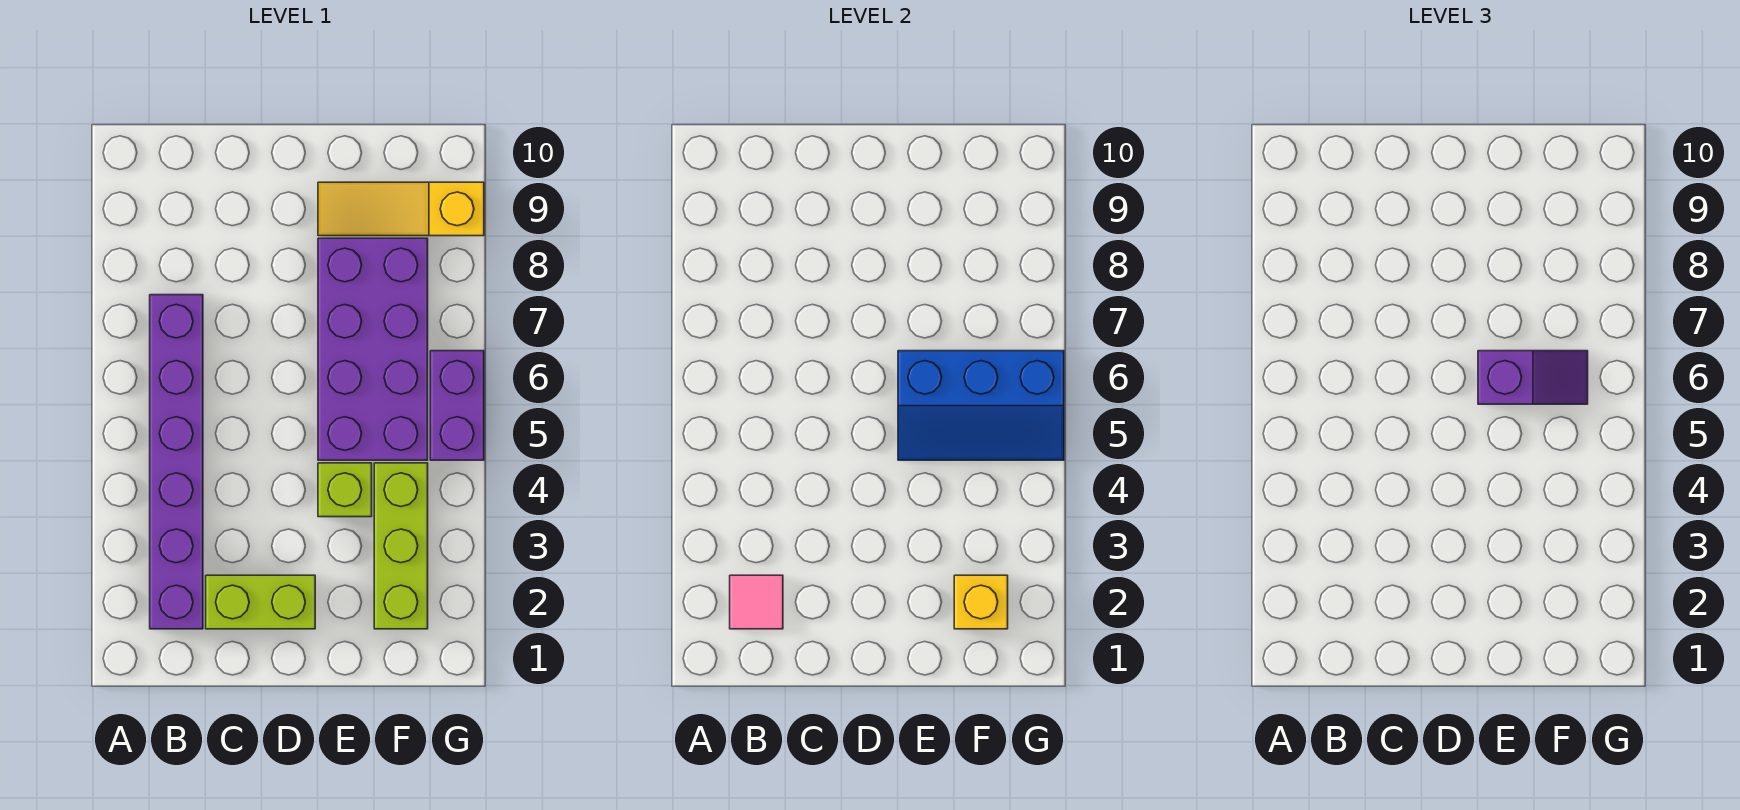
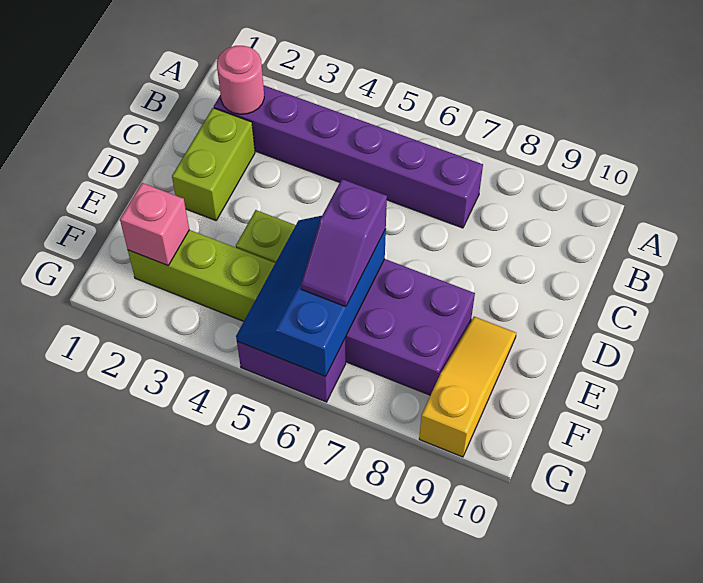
pink tile B2 level 2 -> pink round brick B2 level 2
yellow brick F2 level 2 -> pink brick F2 level 2

